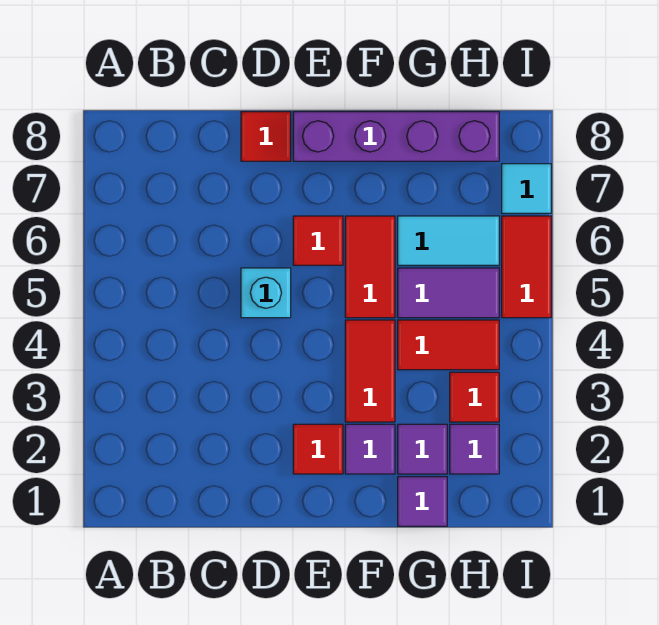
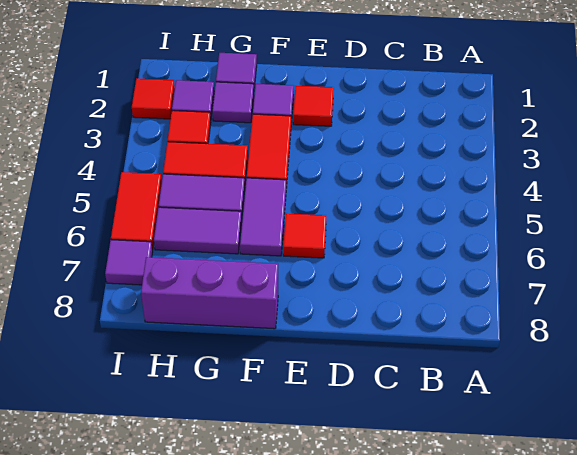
cyan brick D5 level 1 -> none
red tile D8 level 1 -> red tile I2 level 1
purple brick E8:H8 level 1 -> purple brick F8:H8 level 1
red tile F5:F6 level 1 -> purple tile F5:F6 level 1
cyan tile G6:H6 level 1 -> purple tile G6:H6 level 1
cyan tile I7 level 1 -> purple tile I7 level 1

